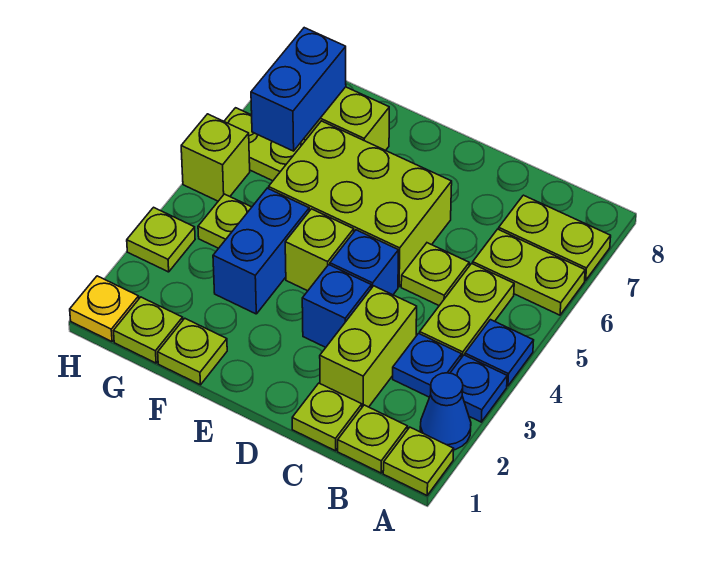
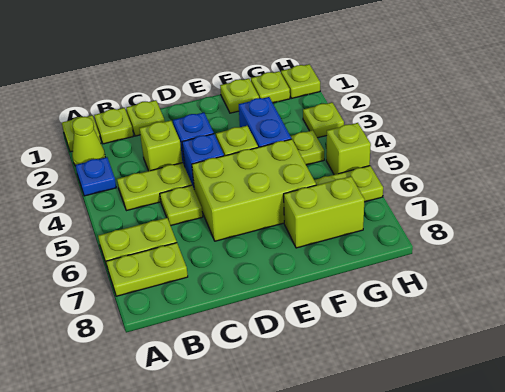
blue cone A2 level 1 -> lime cone A2 level 1
blue plate A4 level 1 -> none
blue plate B3 level 1 -> none
lime plate B4:B5 level 1 -> lime plate B4:C4 level 1
lime brick C2:C3 level 1 -> lime brick C3 level 1
blue brick G6:G7 level 2 -> none
yellow plate H1 level 1 -> lime plate H1 level 1

